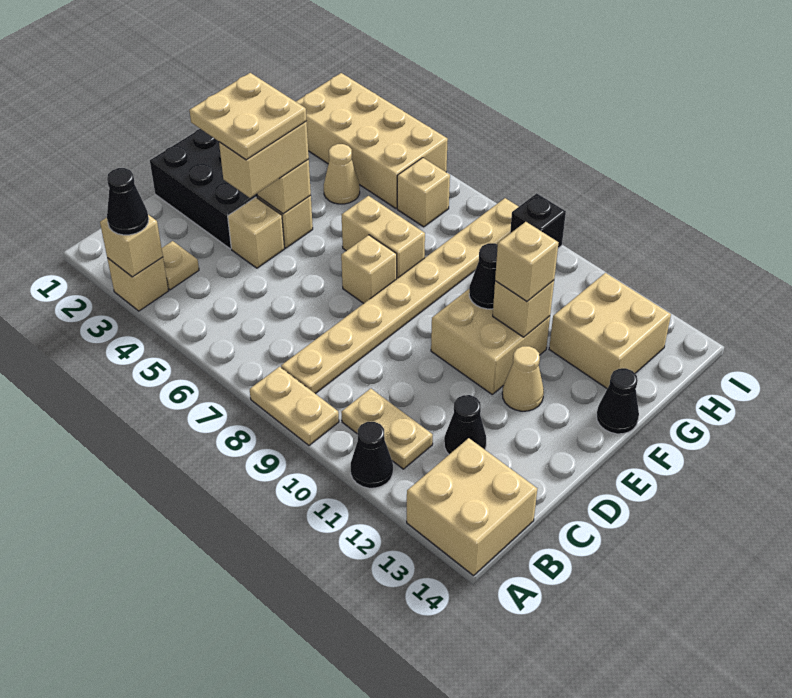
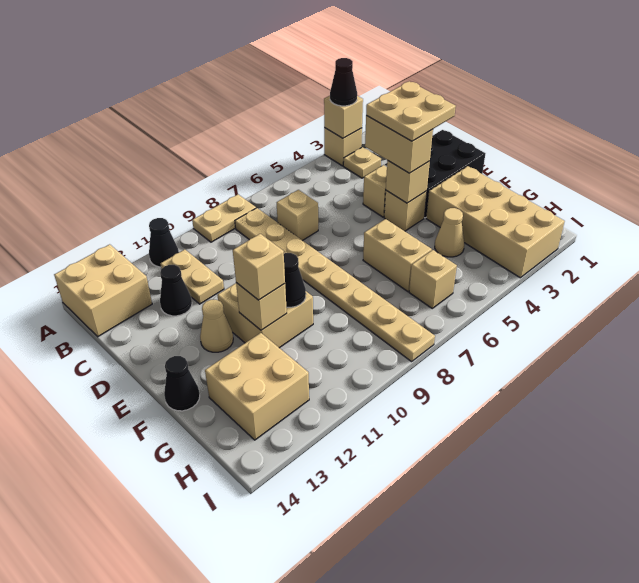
tan plate B10:B11 level 1 -> tan plate B11:C11 level 1
tan brick E7 level 1 -> tan brick C7 level 1
tan brick F6:F7 level 1 -> tan brick F6:G6 level 1
tan brick H2:I5 level 1 -> tan brick F2:I3 level 1
black brick I9 level 1 -> none

